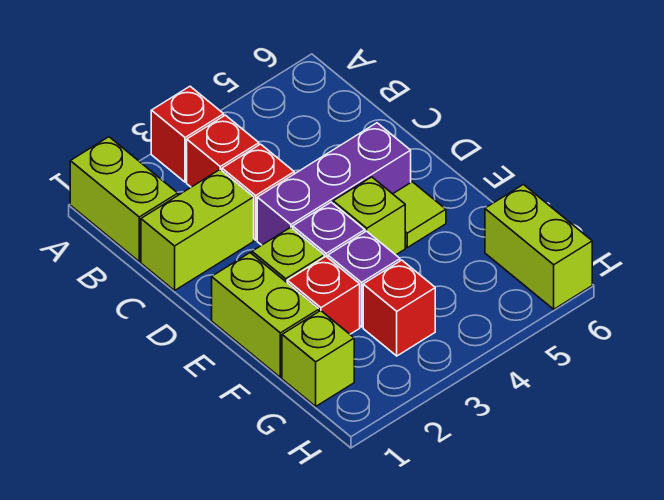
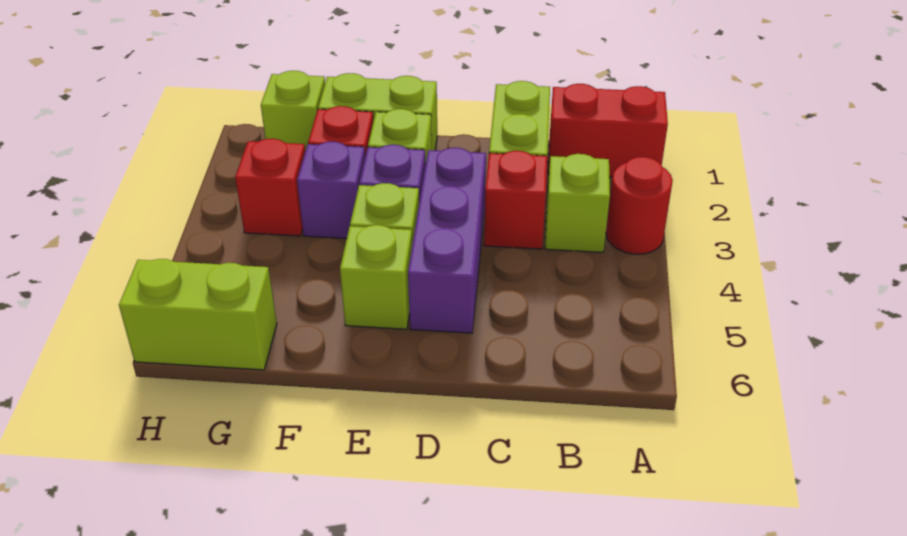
lime brick A1:B1 level 1 -> red brick A1:B1 level 1
red brick A3 level 1 -> red round brick A3 level 1
red brick B3 level 1 -> lime brick B3 level 1
lime tile E5 level 1 -> lime brick E5 level 1

